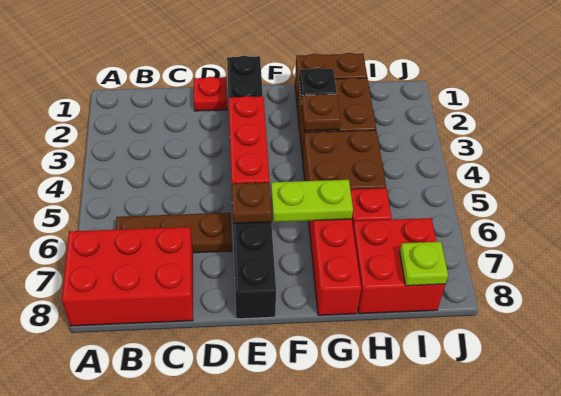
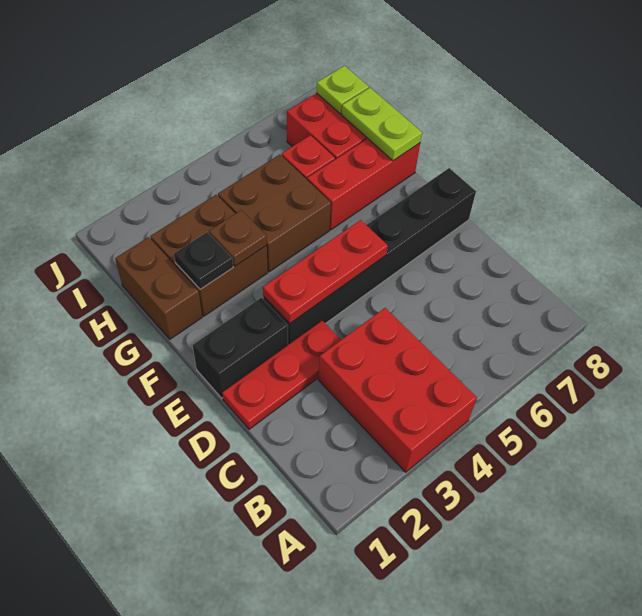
red brick A7:C8 level 1 -> red brick A3:C4 level 1
brown plate B6:D6 level 1 -> none
red plate D1 level 1 -> red plate D1:D3 level 1
brown plate E6 level 2 -> none
lime plate F6:G6 level 2 -> lime plate G8:H8 level 2

